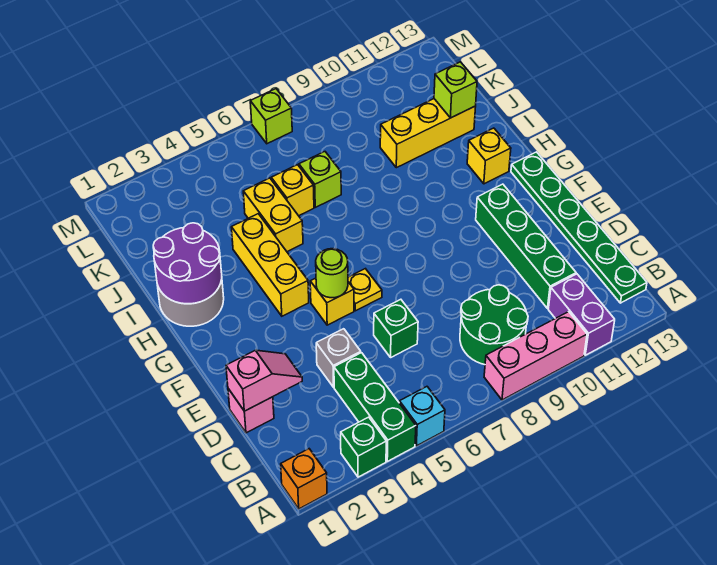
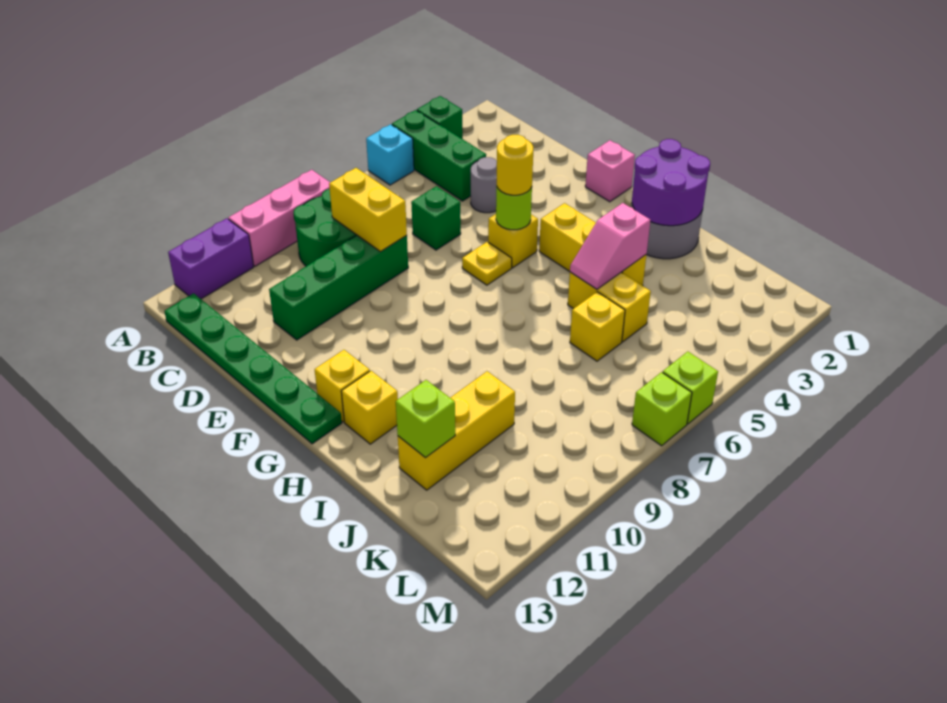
orange brick A1 level 1 -> none
purple brick A11:B11 level 1 -> purple brick A11:A12 level 1
none -> yellow brick C8:D8 level 2
green brick C11:F11 level 1 -> green brick D8:D11 level 1
pink brick D1 level 1 -> pink brick F1 level 1
pink slope D1:D2 level 2 top 1 -> pink slope I4:I5 level 2 top 4
grey brick D4 level 1 -> grey round brick D4 level 1
none -> yellow round brick F5 level 3
none -> yellow brick G12 level 1
lime brick J7 level 1 -> lime brick M6 level 1

